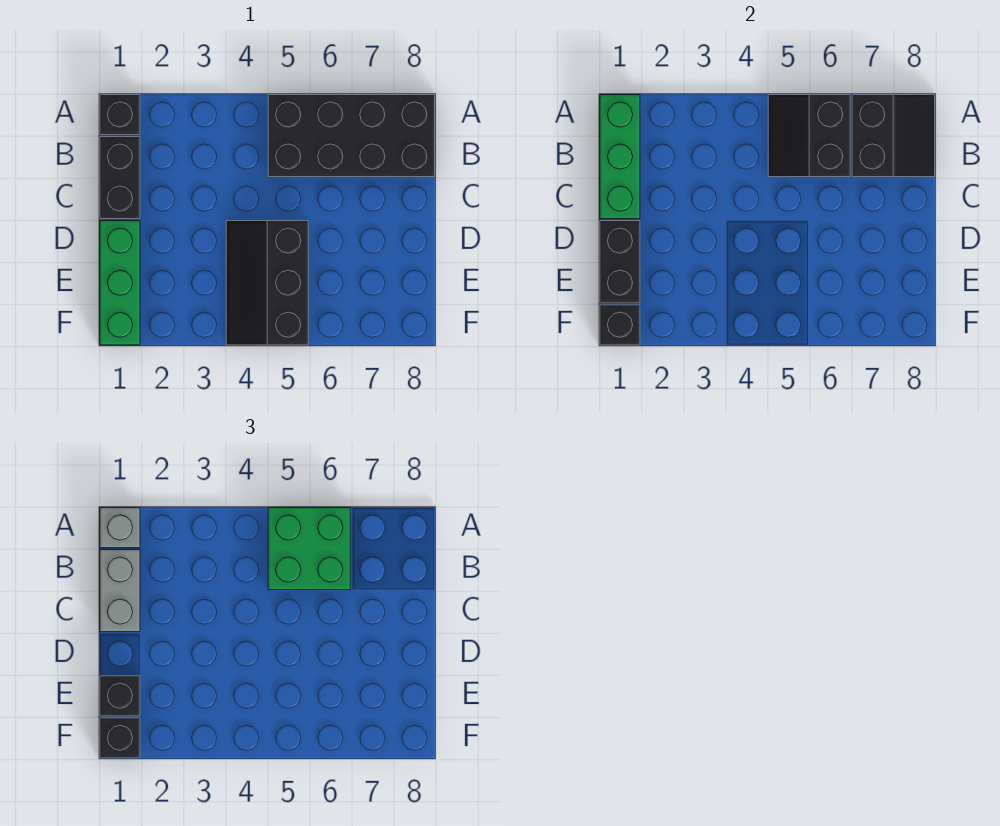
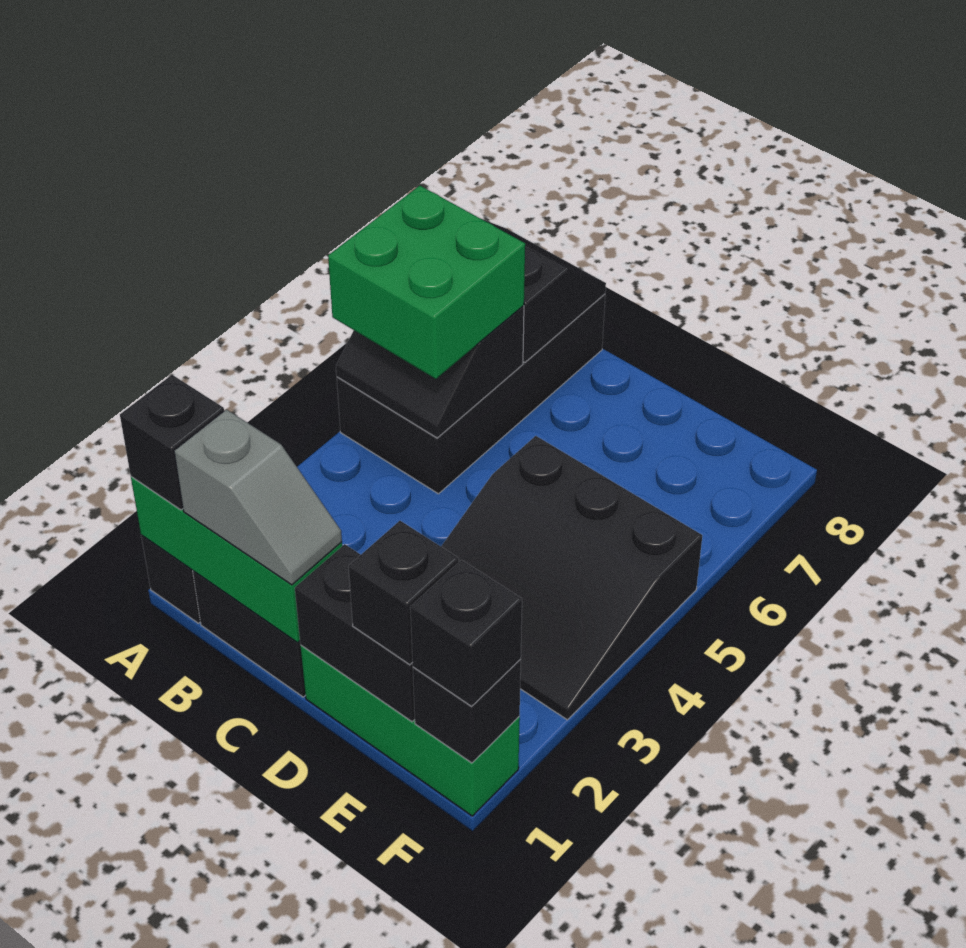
grey brick A1 level 3 -> black brick A1 level 3
grey brick B1:C1 level 3 -> grey slope B1:C1 level 3 top B
black slope D4:F5 level 1 top 5 -> black slope D3:F5 level 1 top 5

